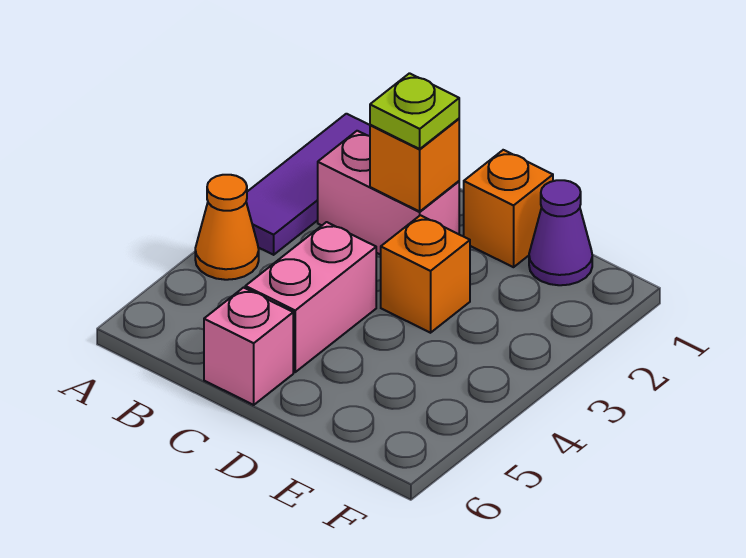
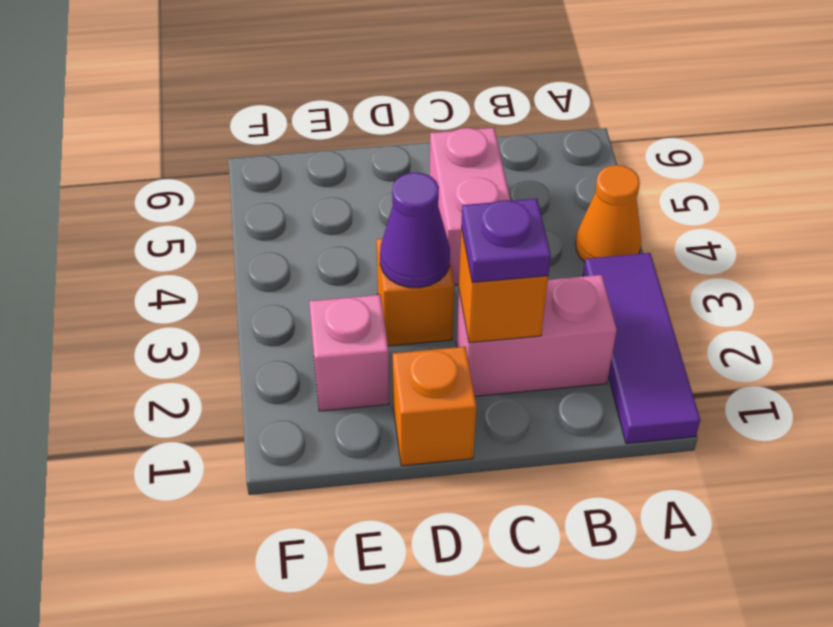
lime plate C2 level 3 -> purple plate C2 level 3
pink brick C6 level 1 -> pink brick E2 level 1
purple cone E1 level 1 -> purple cone D3 level 2

